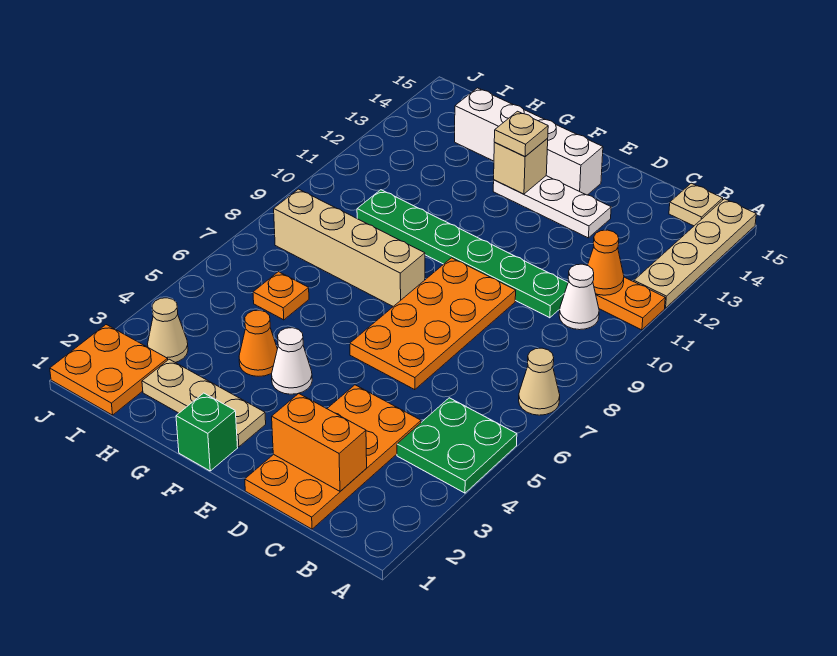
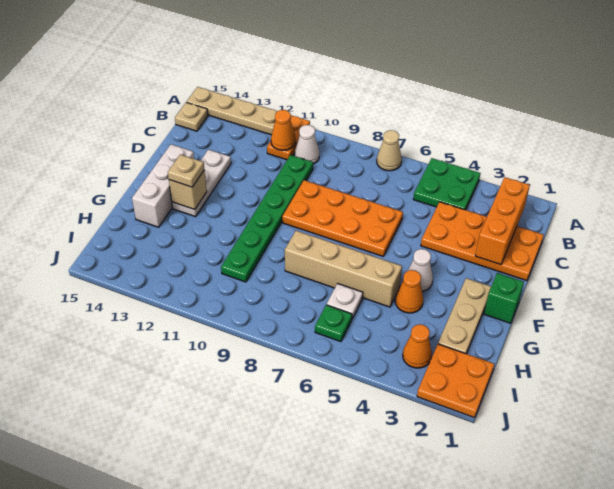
orange brick C2:D2 level 2 -> orange brick B2:D2 level 2
white brick E14:H14 level 1 -> white brick E14:G14 level 1
tan brick F8:I8 level 1 -> tan brick G5:G8 level 1
orange plate H6 level 1 -> white plate H6 level 1
tan cone I3 level 1 -> orange cone I3 level 1
none -> green plate I6 level 1

